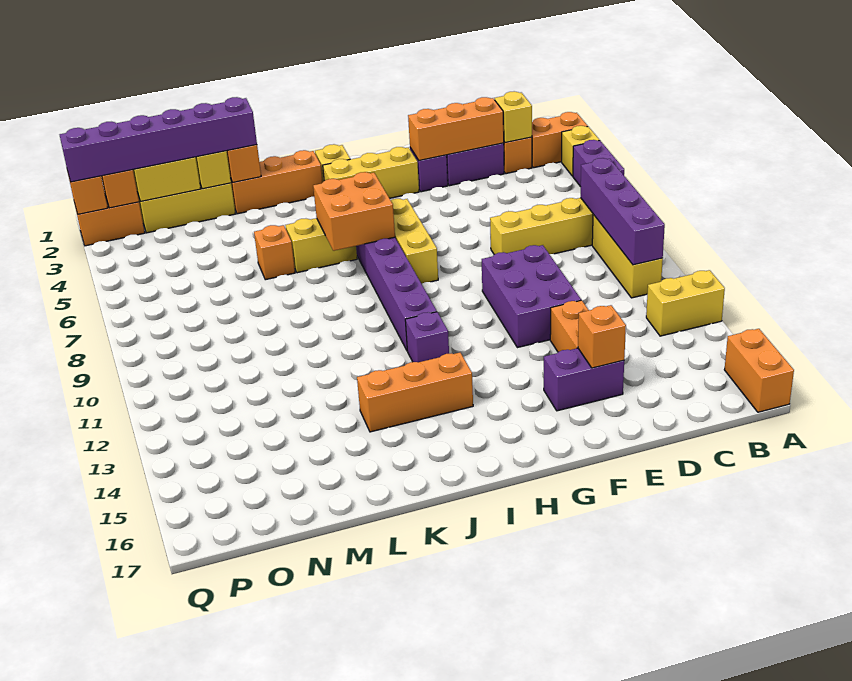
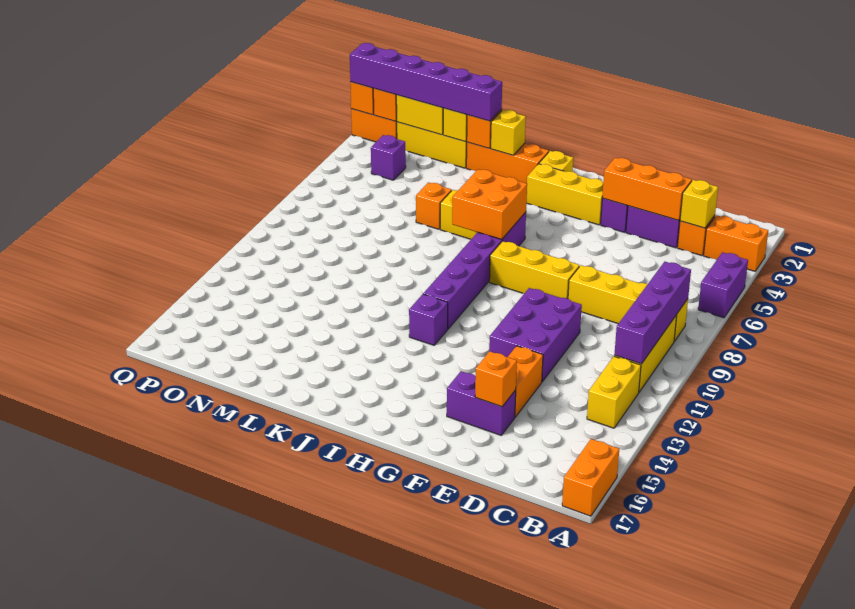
yellow brick A4 level 1 -> yellow brick K2 level 2
yellow brick A13:B13 level 1 -> yellow brick B12:B13 level 1
yellow brick H6:H8 level 1 -> yellow brick F8:H8 level 1
orange brick I14:K14 level 1 -> none
none -> purple brick O4 level 1

